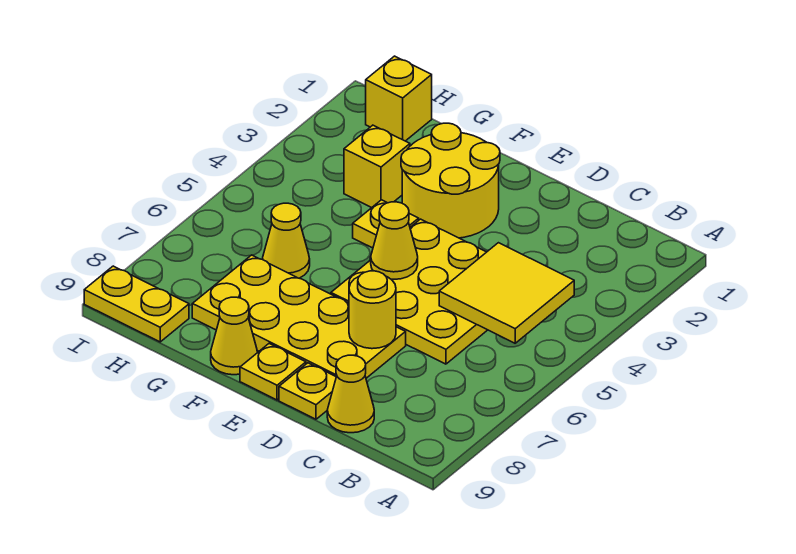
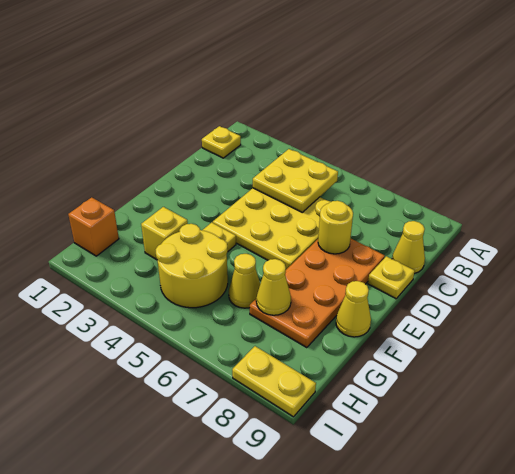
yellow tile B4:C5 level 2 -> yellow plate B4:C5 level 2
yellow plate D7:G8 level 1 -> orange plate D7:G8 level 1
yellow round brick E2:F3 level 1 -> yellow round brick G4:H5 level 1
yellow cone E5 level 2 -> yellow cone G7 level 2
yellow plate E9 level 1 -> yellow plate B1 level 1
yellow brick H1 level 1 -> orange brick H1 level 1
yellow plate H9:I9 level 1 -> yellow plate I8:I9 level 1

